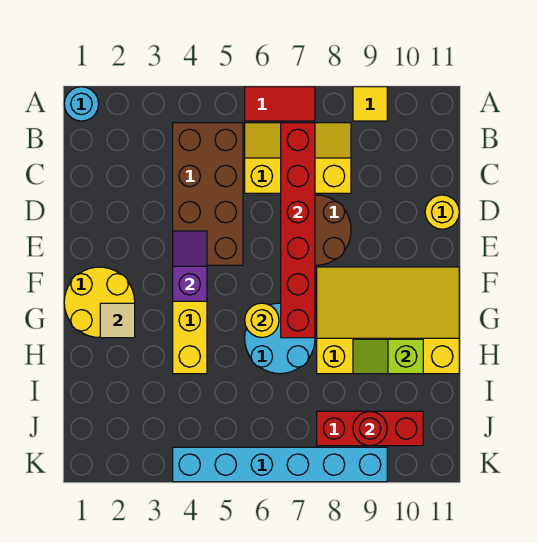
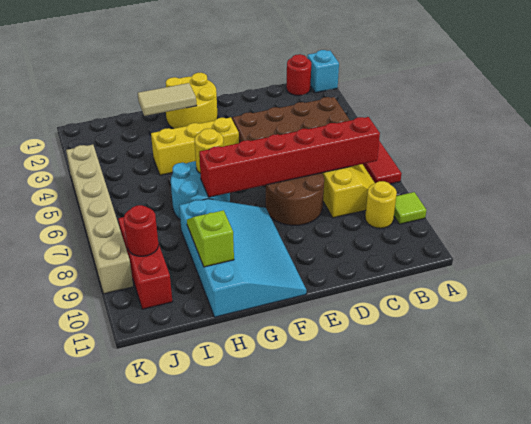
cyan round brick A1 level 1 -> cyan brick A1 level 1
yellow tile A9 level 1 -> lime tile A9 level 1
none -> red round brick B1 level 1
yellow round brick D11 level 1 -> yellow round brick B9 level 1
purple slope E4:F4 level 2 top F -> none
yellow slope F8:H11 level 1 top H -> cyan slope F8:H11 level 1 top H
tan tile G2 level 2 -> tan tile G2:H2 level 2
cyan brick K4:K9 level 1 -> tan brick K4:K9 level 1

